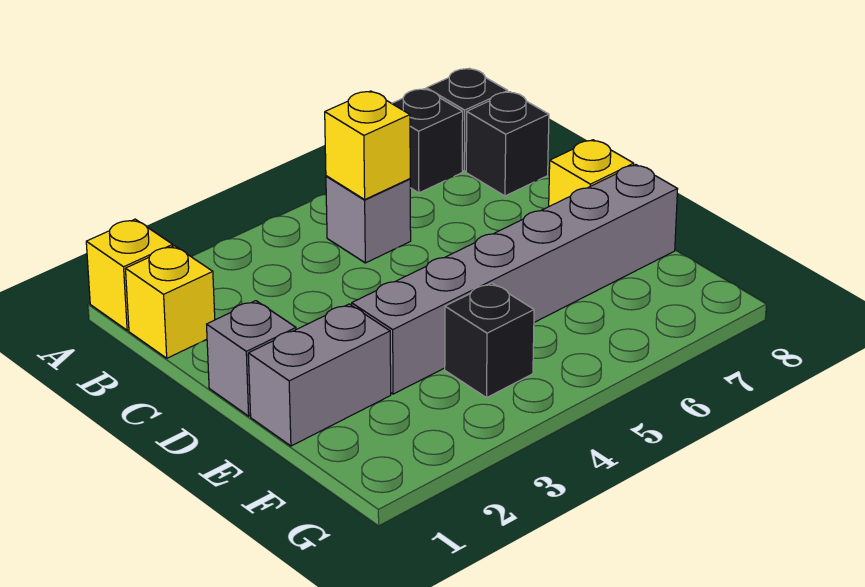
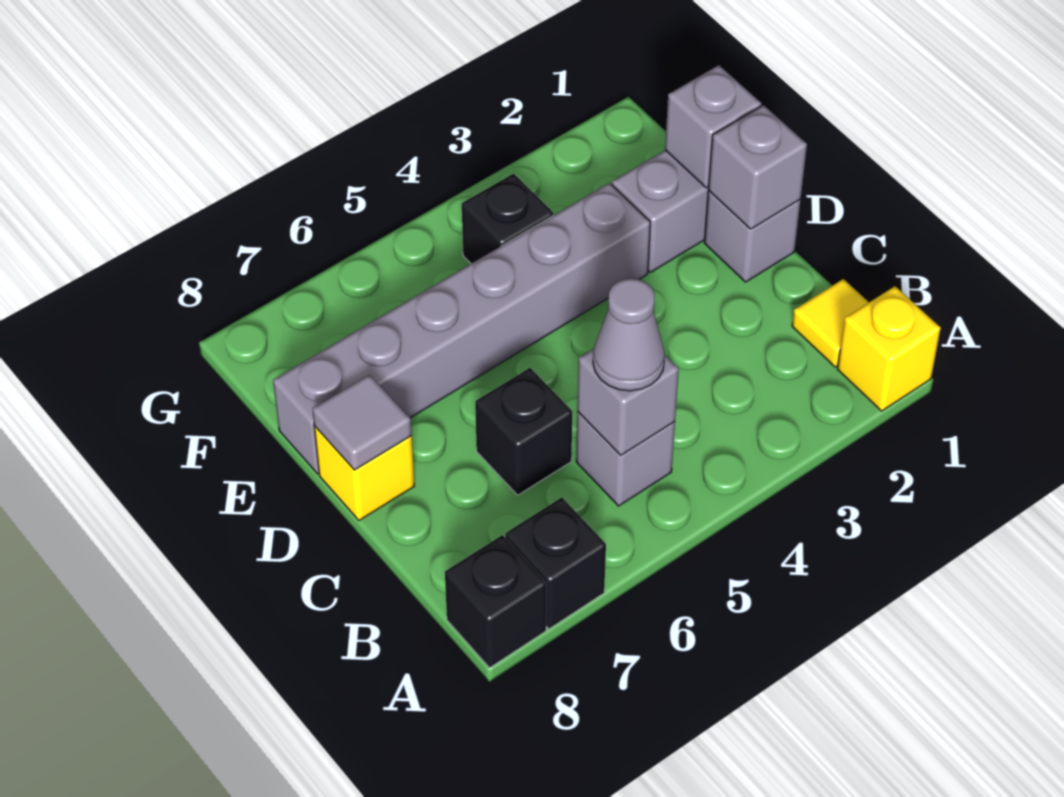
yellow brick B1 level 1 -> yellow tile B1 level 1
yellow brick B5 level 2 -> grey brick B5 level 2
none -> grey cone B5 level 3
black brick B8 level 1 -> black brick C6 level 1
none -> grey brick D1 level 2
none -> grey tile D8 level 2
none -> grey brick E1 level 2

